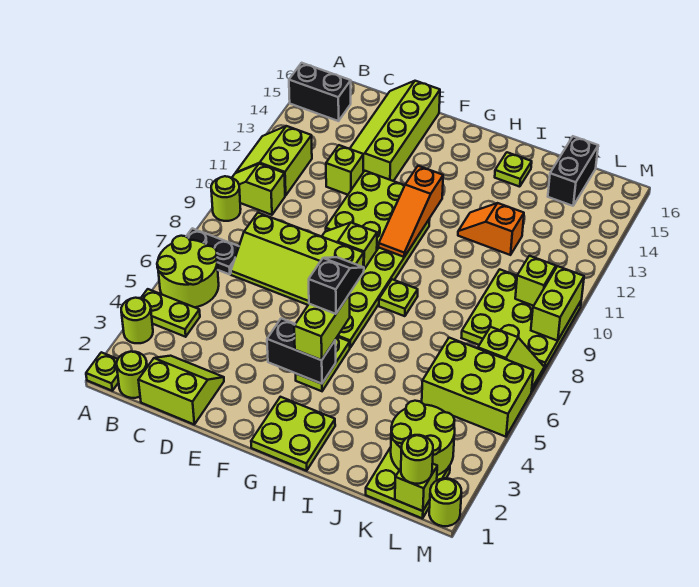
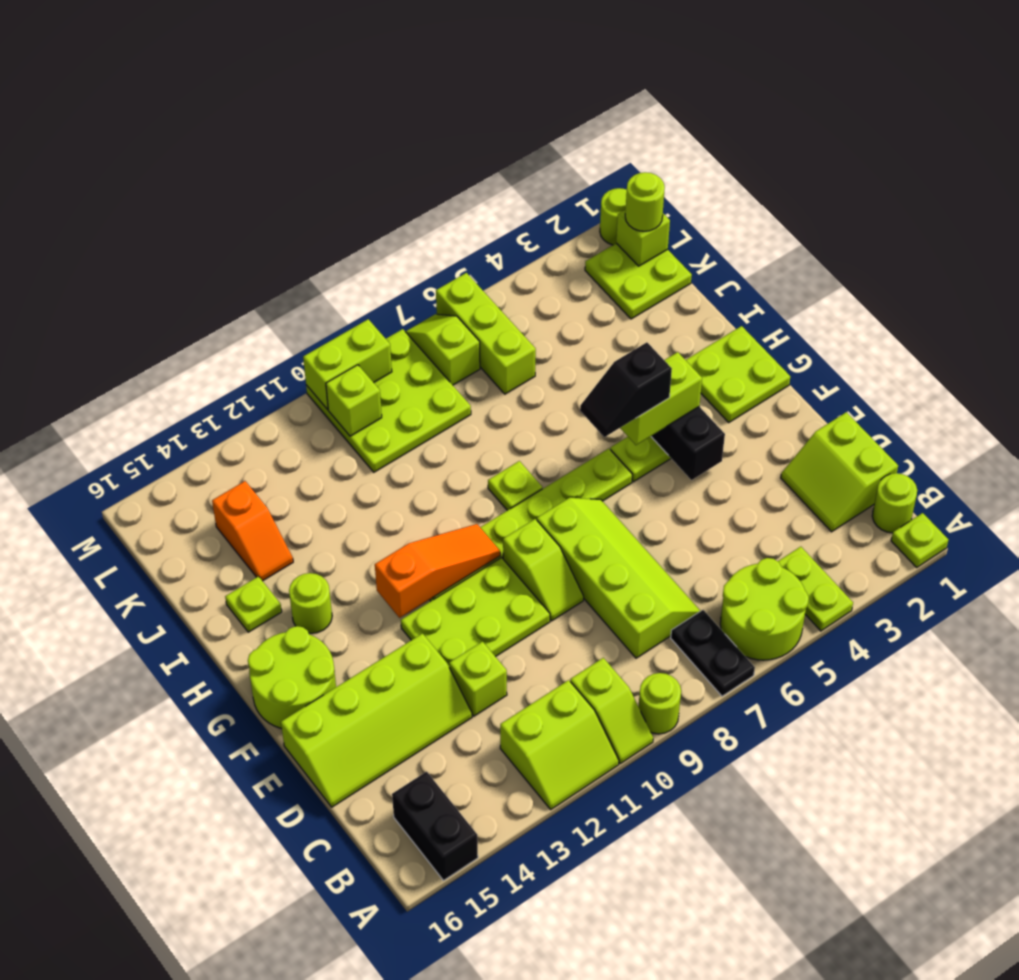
lime round brick A3 level 1 -> lime round brick H14 level 1
orange slope I12:J12 level 1 top J -> orange slope J14:K14 level 1 top K
lime round brick K2:L3 level 2 -> lime round brick F15:G16 level 1
lime brick K5:M6 level 1 -> lime brick K6:M6 level 1
black brick K15:K16 level 1 -> none

